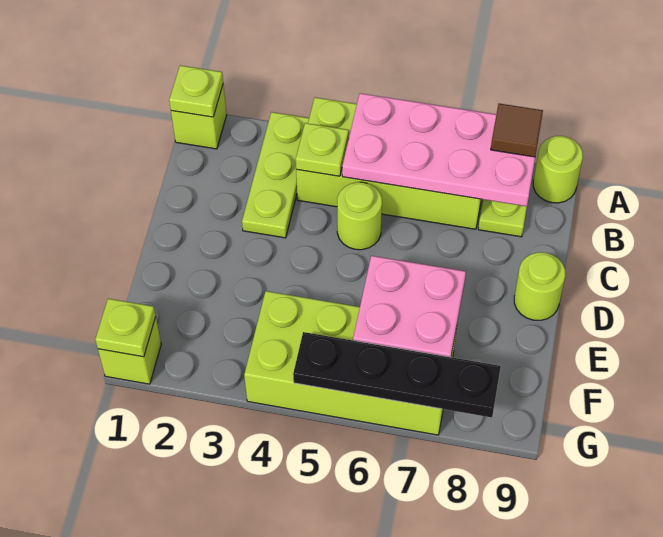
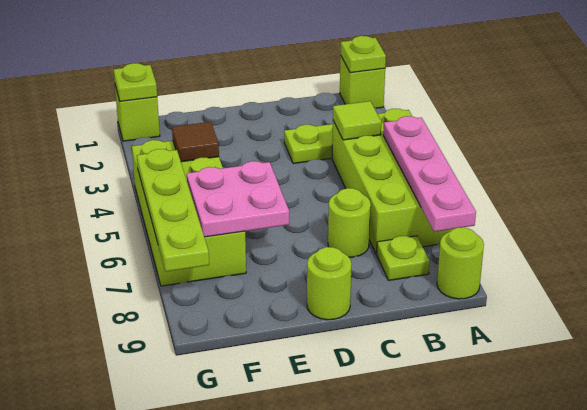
pink plate A5:B8 level 2 -> pink plate A5:A8 level 2
brown tile A8 level 3 -> brown tile F4 level 2
lime plate B4 level 2 -> lime tile B4 level 2
lime round brick C5 level 1 -> lime round brick C7 level 1
black plate G5:G8 level 2 -> lime plate G5:G8 level 2

